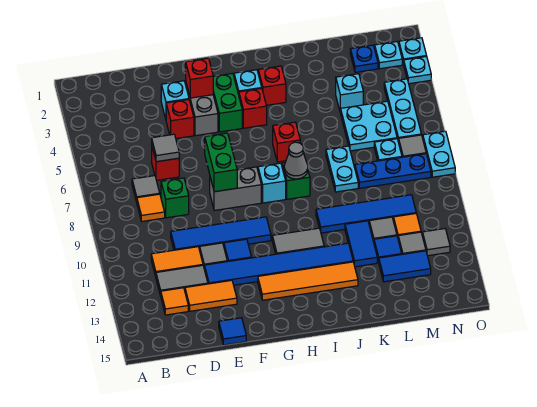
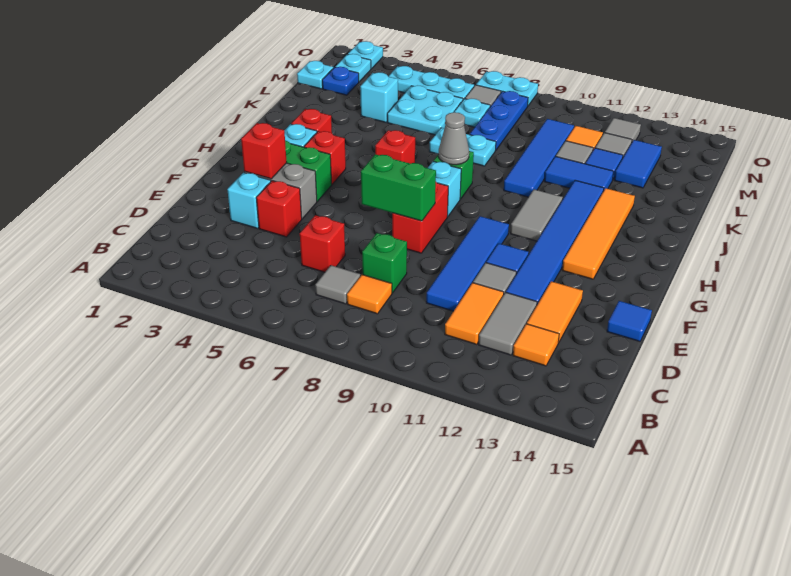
grey tile D6 level 2 -> none
grey brick F8:G8 level 1 -> red brick F8:G8 level 1
cyan plate O3 level 1 -> cyan plate M1 level 1

